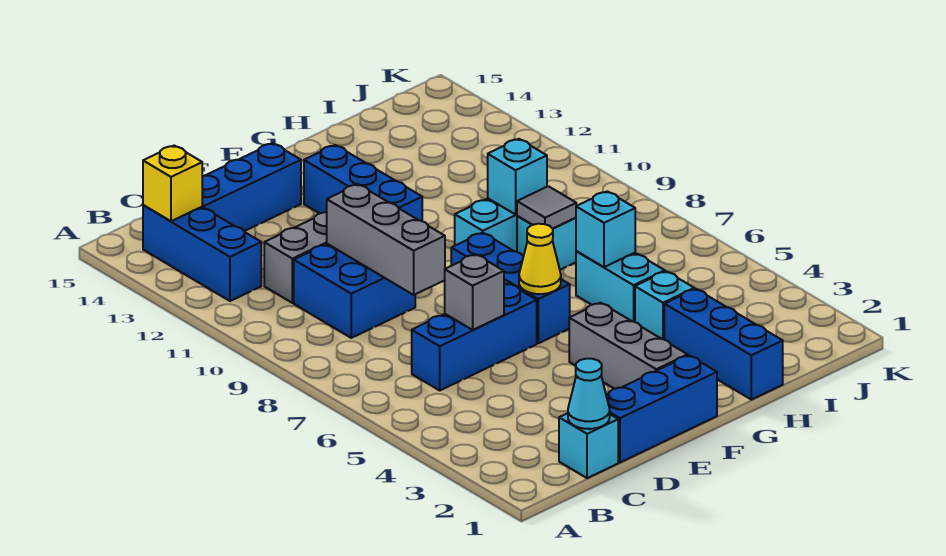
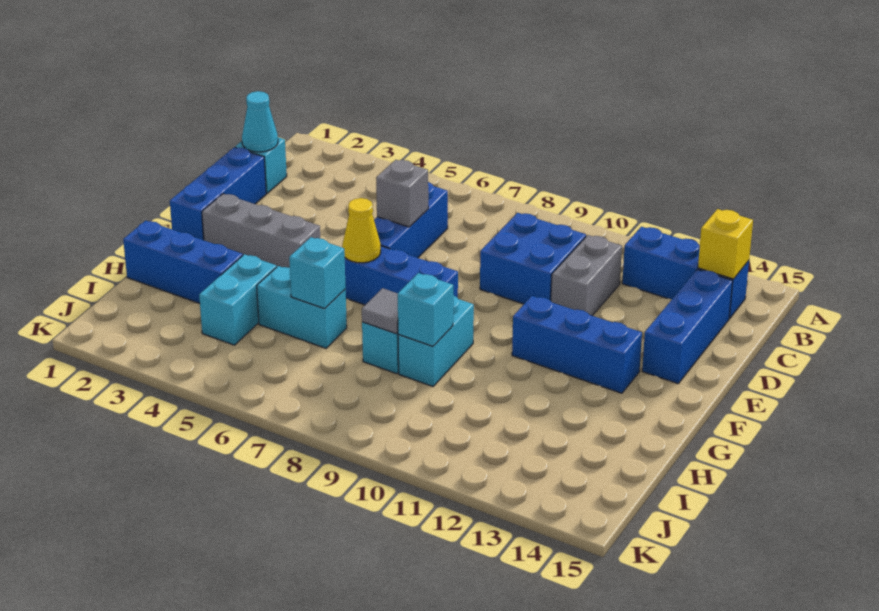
grey brick D8:D10 level 2 -> none
cyan brick H4 level 1 -> cyan brick H4:I4 level 1

